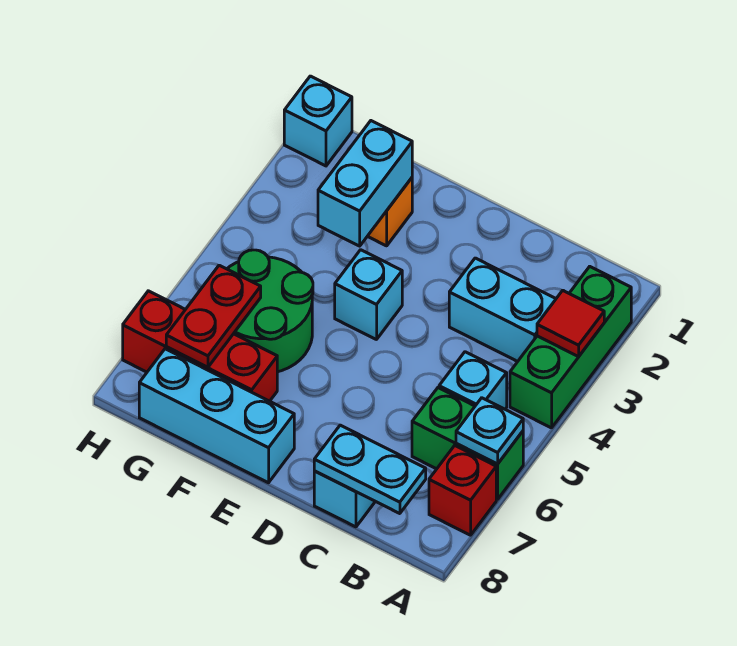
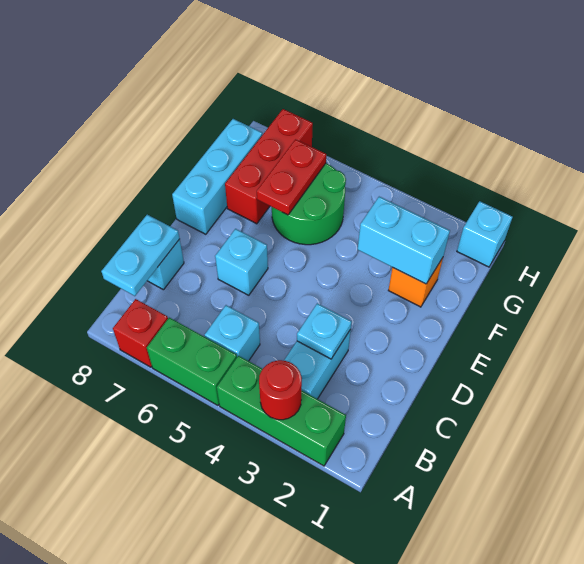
red tile A3 level 2 -> red round brick A3 level 2
green brick A6:B6 level 1 -> green brick A5:A6 level 1
cyan plate A6 level 2 -> cyan plate C3 level 2
cyan brick E4 level 1 -> cyan brick D6 level 1
red plate G6:G7 level 2 -> red plate F6:G6 level 2

